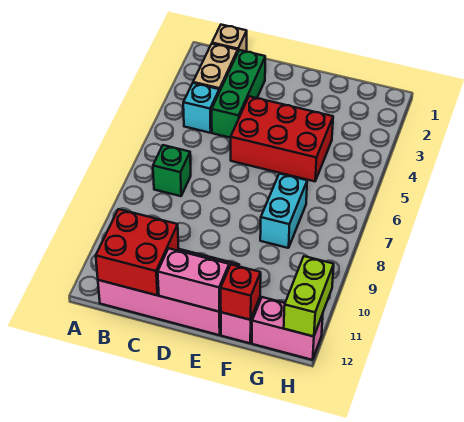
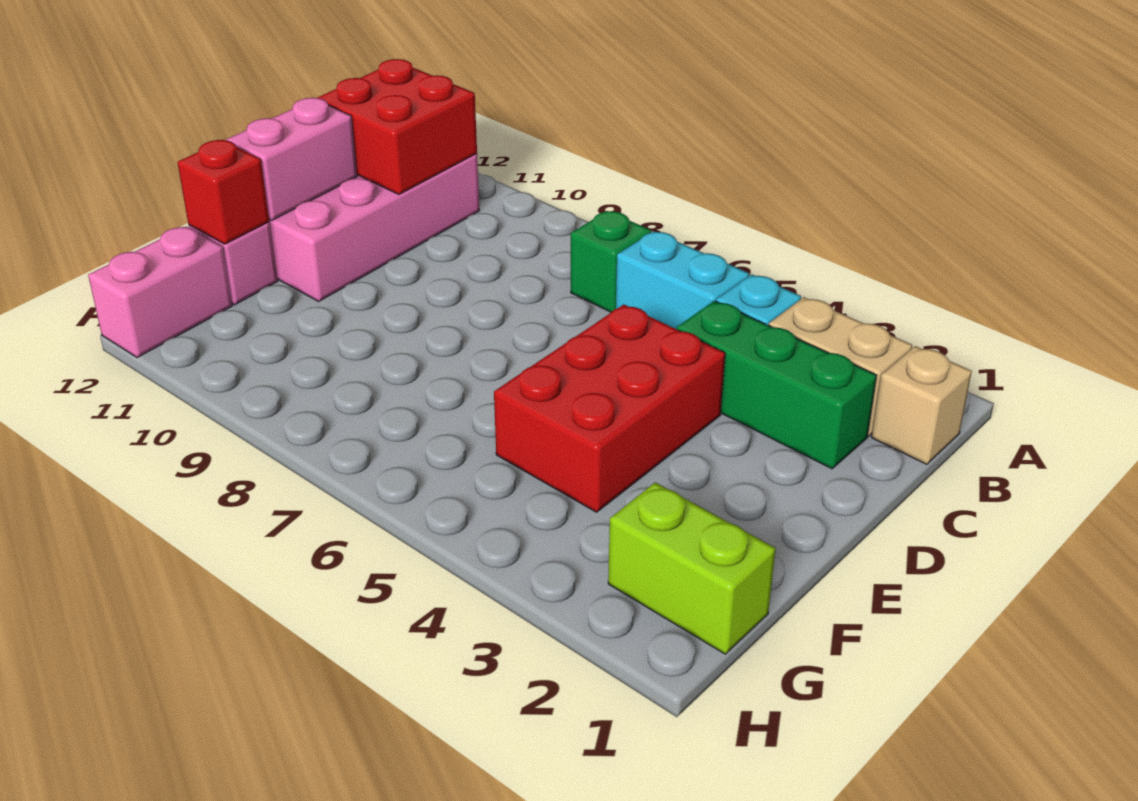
cyan brick F7:F8 level 1 -> cyan brick B5:B6 level 1
lime brick H11:H12 level 2 -> lime brick G1:G2 level 1

